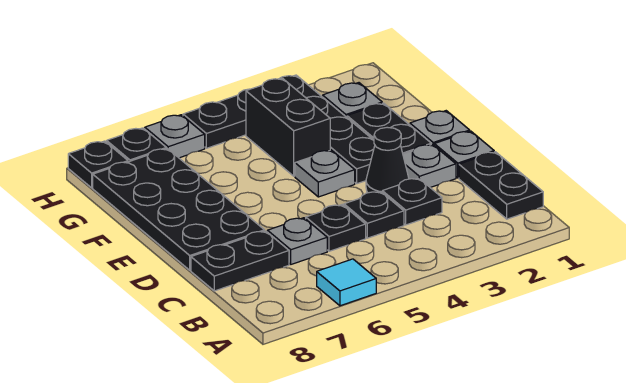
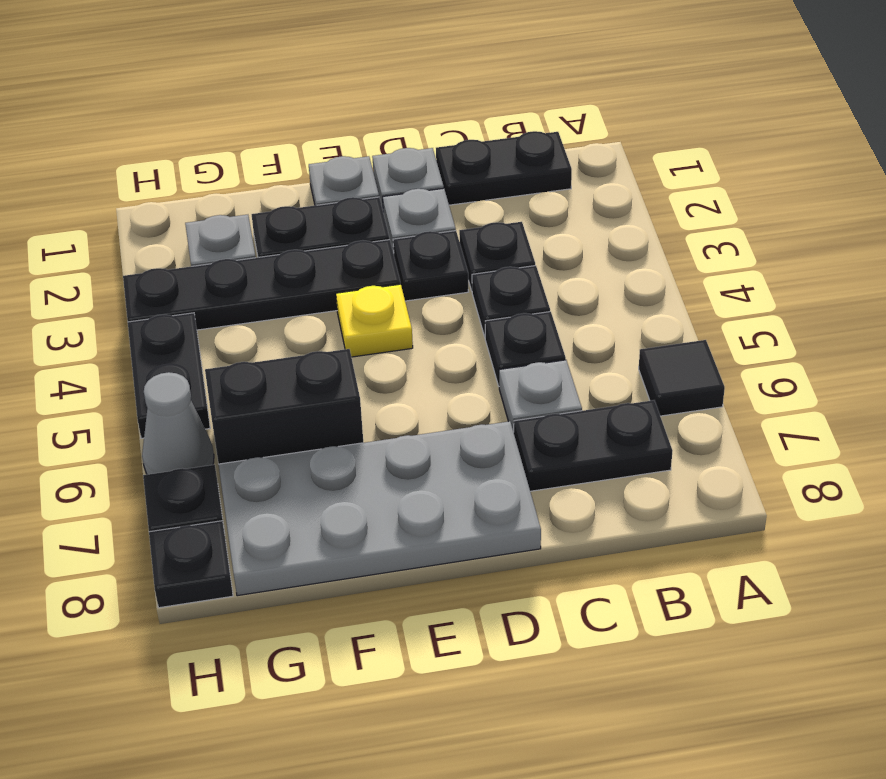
cyan tile A6 level 1 -> black tile A6 level 1
black plate C7:C8 level 1 -> black plate B7:C7 level 1
black cone D3 level 1 -> black plate D3 level 1
black plate D7:G8 level 1 -> grey plate D7:G8 level 1
grey plate E4 level 1 -> yellow plate E4 level 1
black brick F4:G4 level 1 -> black brick F6:G6 level 1
grey plate H6 level 1 -> grey cone H6 level 1

